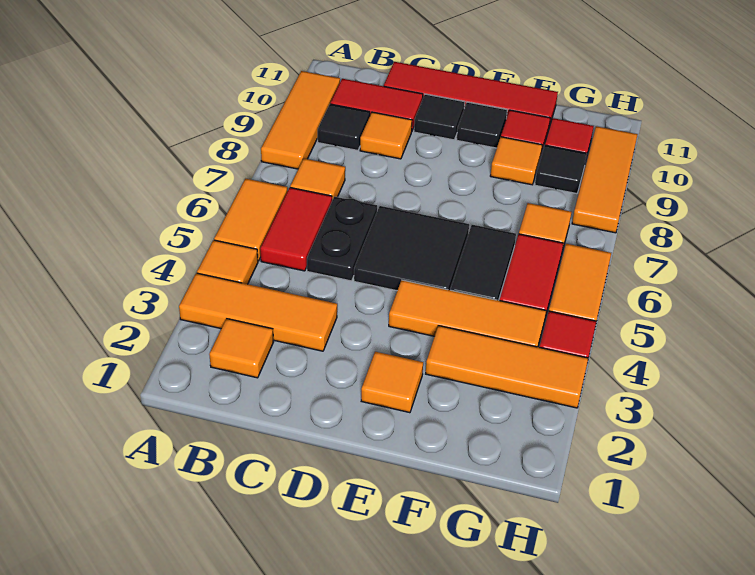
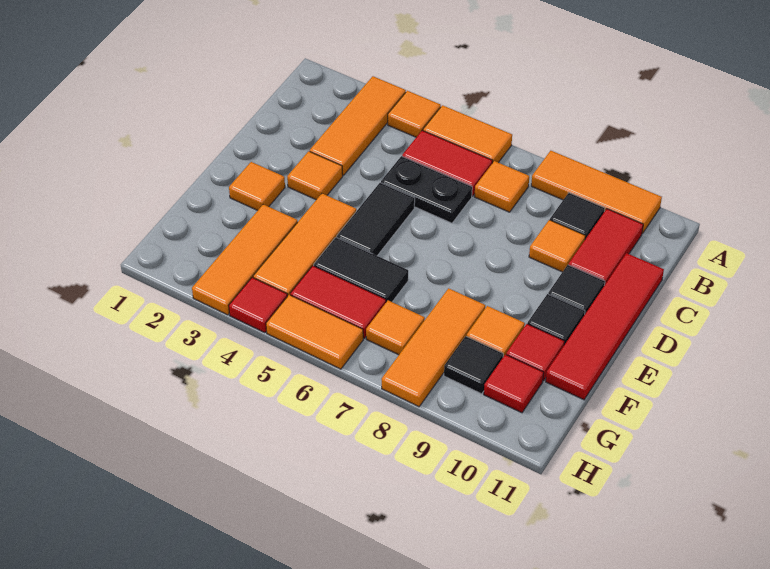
orange tile B2 level 1 -> orange tile D3 level 1
black tile D5:E6 level 1 -> black tile D5:E5 level 1
orange tile H8:H10 level 1 -> orange tile F8:H8 level 1

